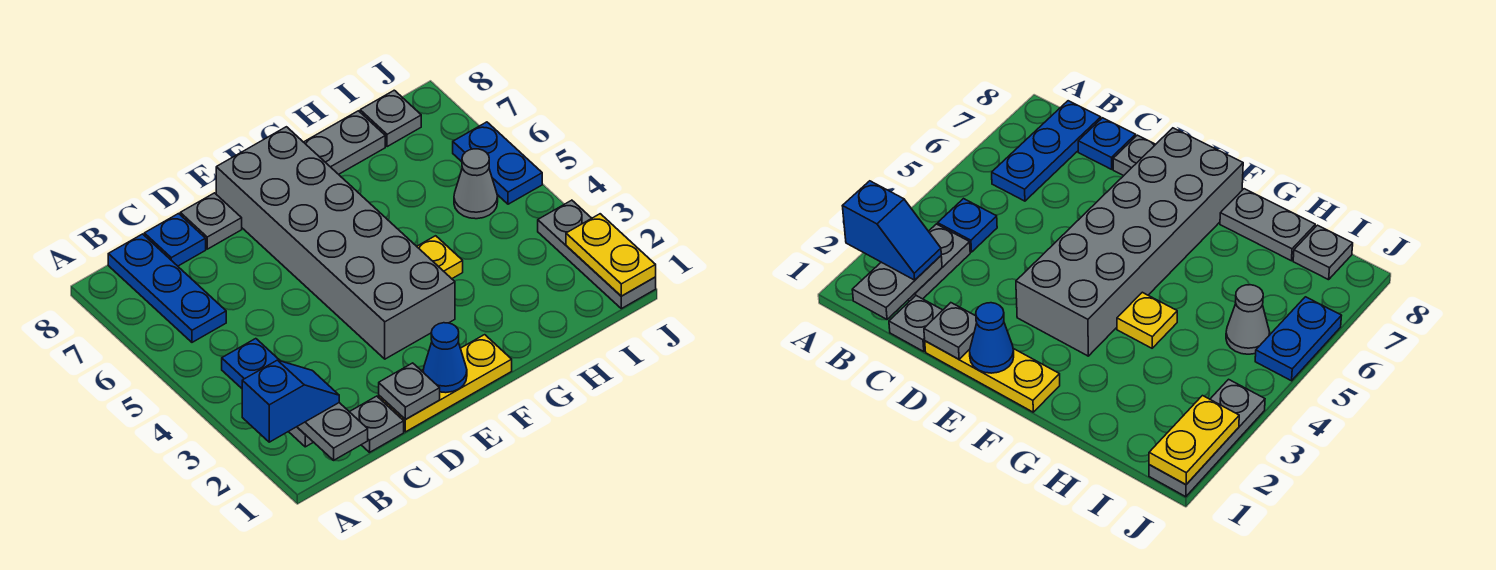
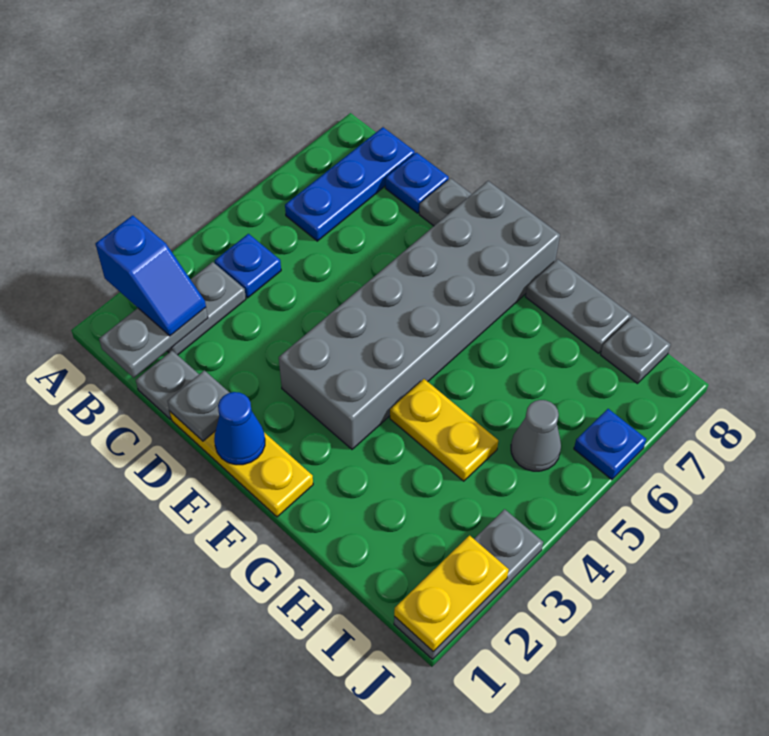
yellow plate G4 level 1 -> yellow plate G4:H4 level 1
blue plate J5:J6 level 1 -> blue plate J6 level 1

